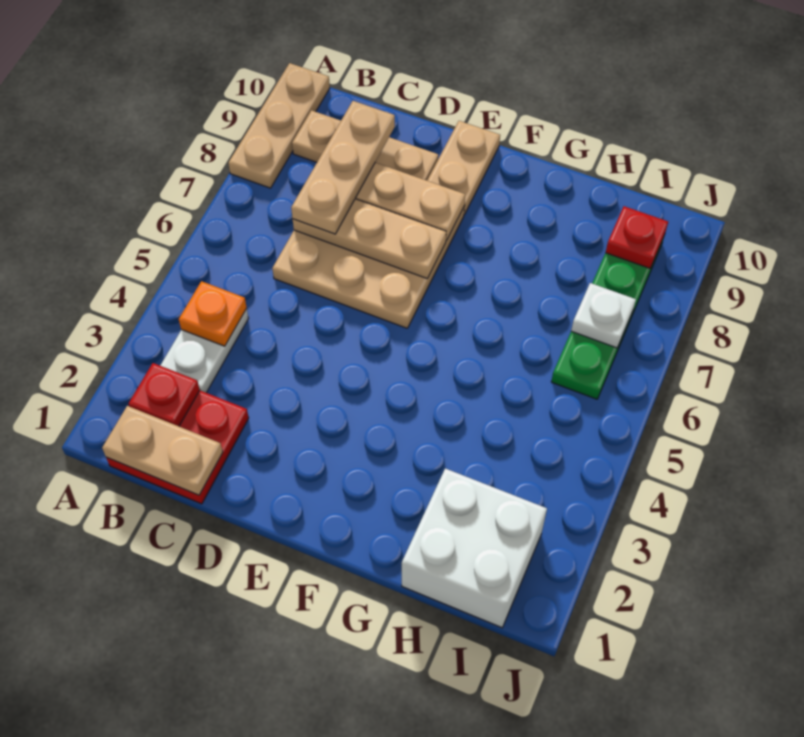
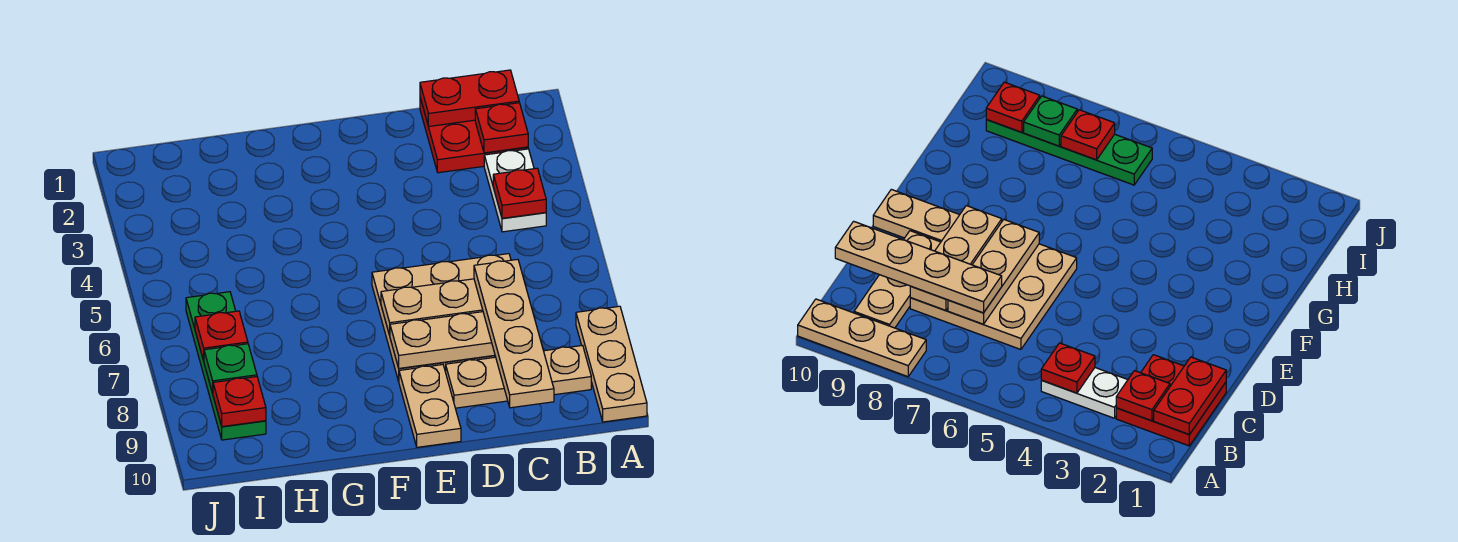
tan plate B1:C1 level 2 -> red plate B1:C1 level 2
orange plate B4 level 2 -> red plate B4 level 2
tan plate C7:C9 level 3 -> tan plate C7:C10 level 3
white brick H1:I2 level 1 -> none
white plate I7 level 2 -> red plate I7 level 2
none -> green plate I8 level 2

